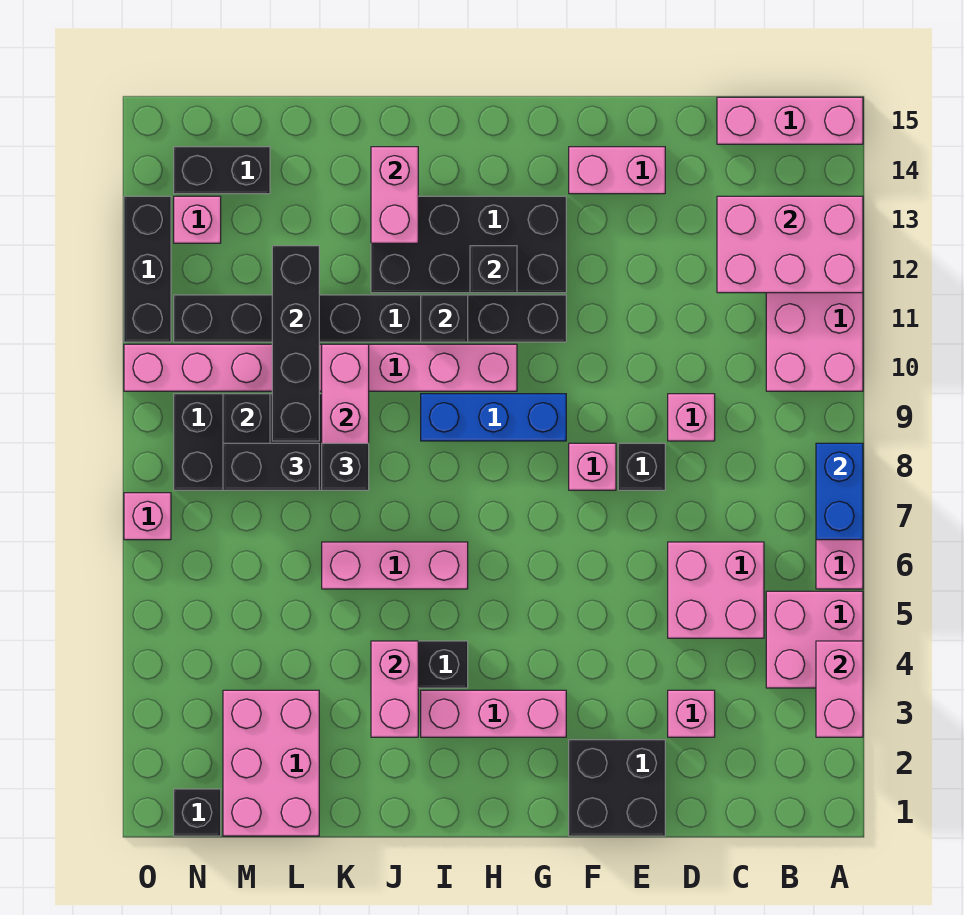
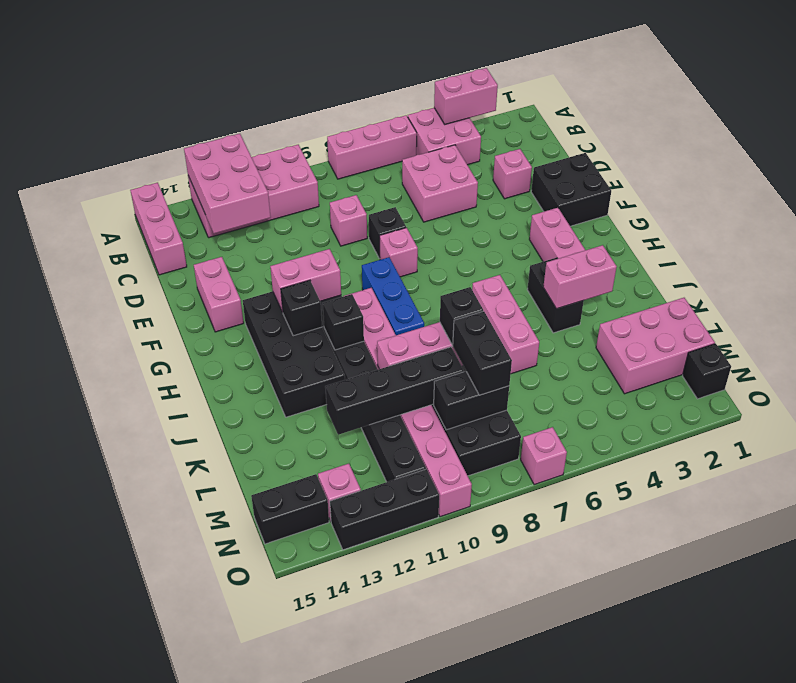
blue brick A7:A8 level 2 -> none
pink brick J13:J14 level 2 -> pink brick G11:G12 level 2
black brick M14:N14 level 1 -> black brick N14:N15 level 1

